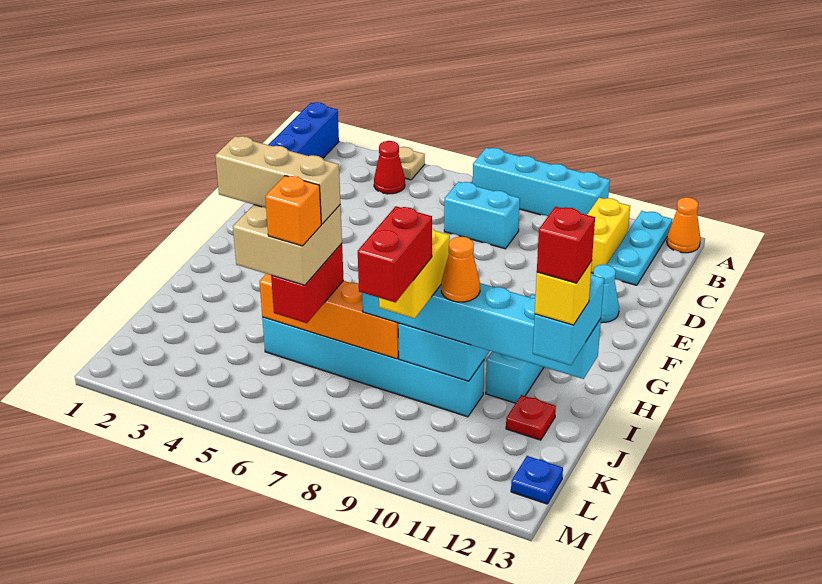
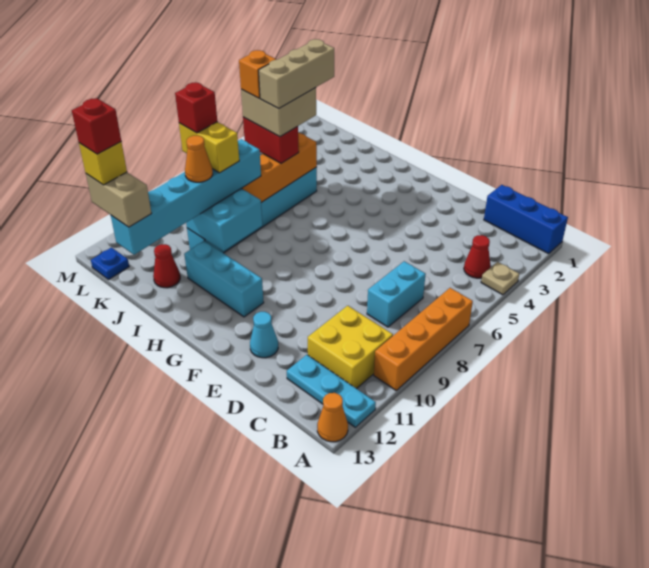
cyan brick A7:A10 level 1 -> orange brick A7:A10 level 1
yellow brick B11:C11 level 1 -> yellow brick B10:C11 level 1
red plate J12 level 1 -> red cone J12 level 1
cyan brick J13:K13 level 4 -> tan brick J13:K13 level 4
red brick K9:L9 level 5 -> red brick K9 level 5

